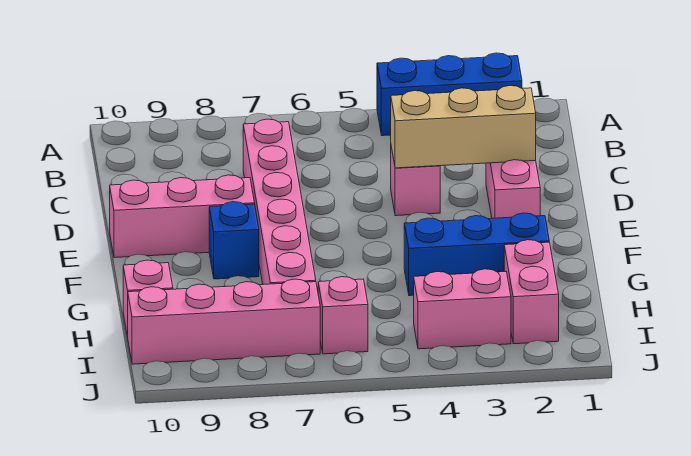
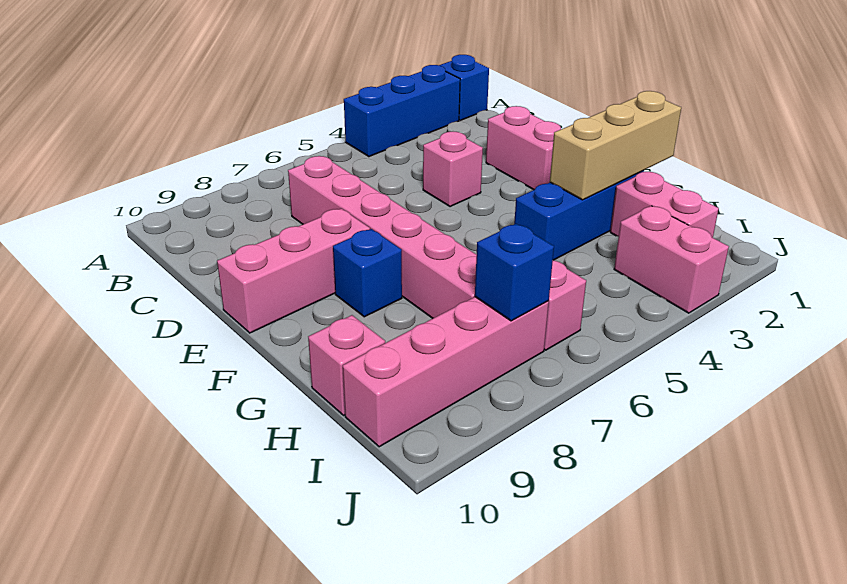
none -> blue brick A1 level 1
tan brick D2:D4 level 2 -> tan brick G1:G3 level 2
pink brick I3:I4 level 1 -> pink brick I3:J3 level 1
none -> blue brick I7 level 2

